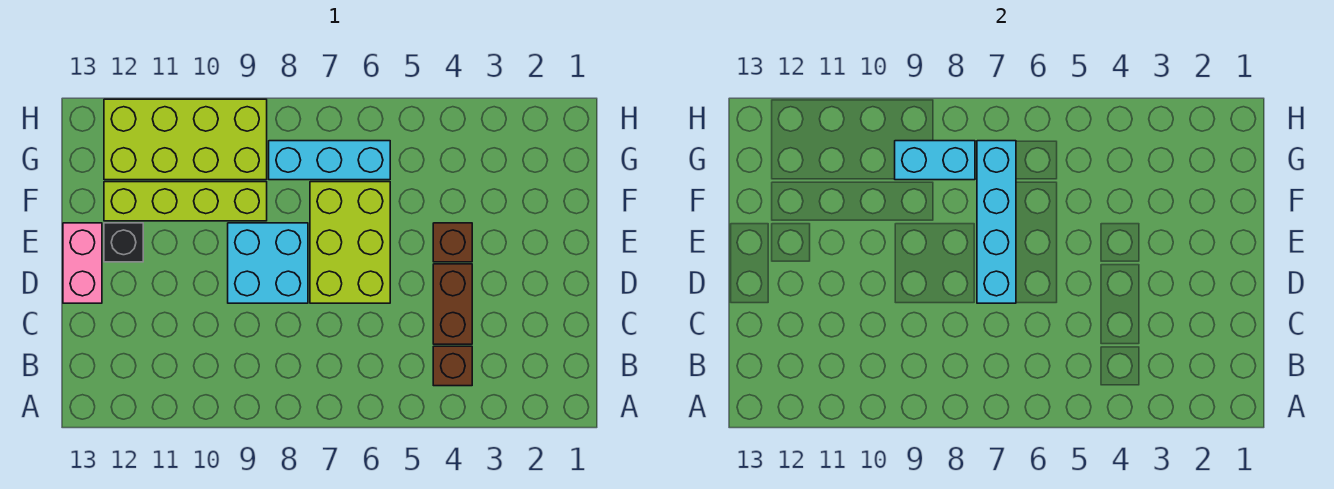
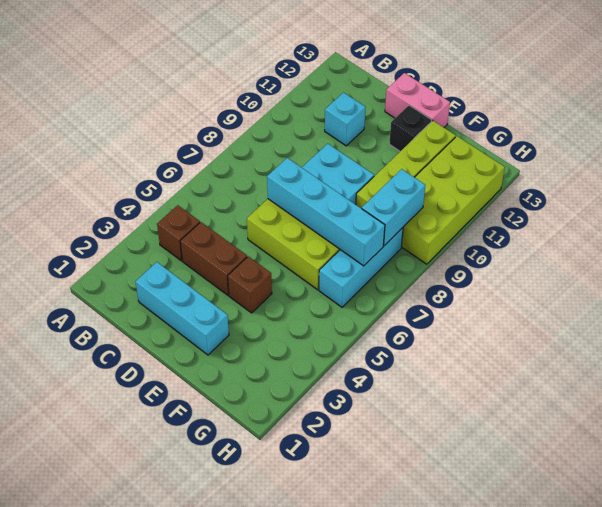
none -> cyan brick C2:E2 level 1
none -> cyan brick C11 level 1

